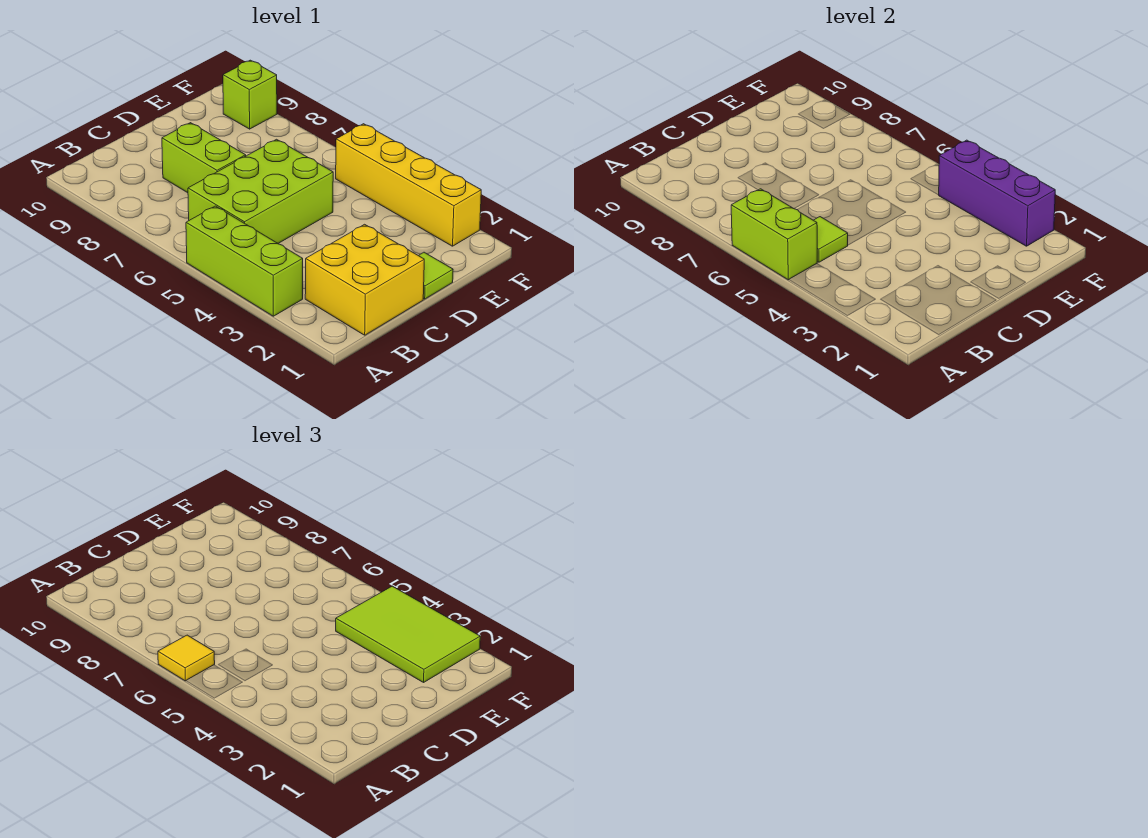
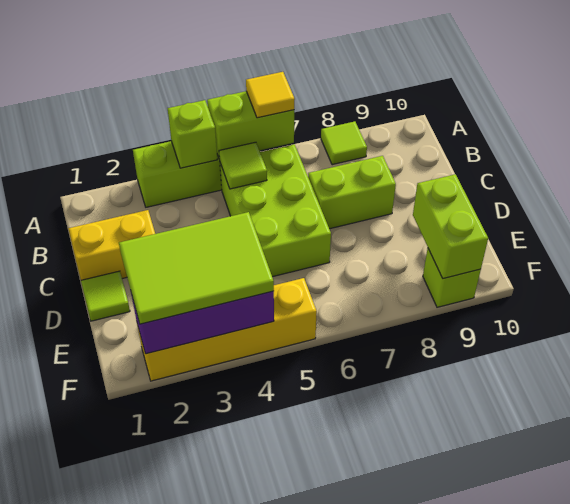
none -> lime brick A4 level 2
none -> lime tile A8 level 1
yellow brick B1:C2 level 1 -> yellow brick C1:C2 level 1
none -> lime brick E9:F9 level 2

